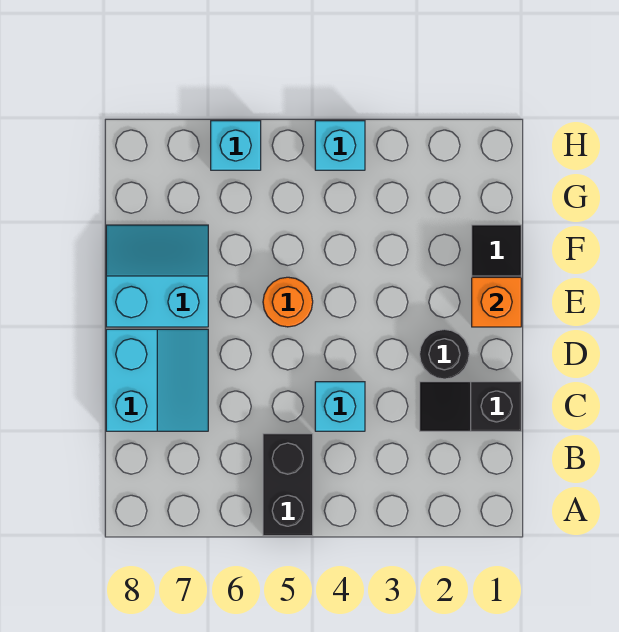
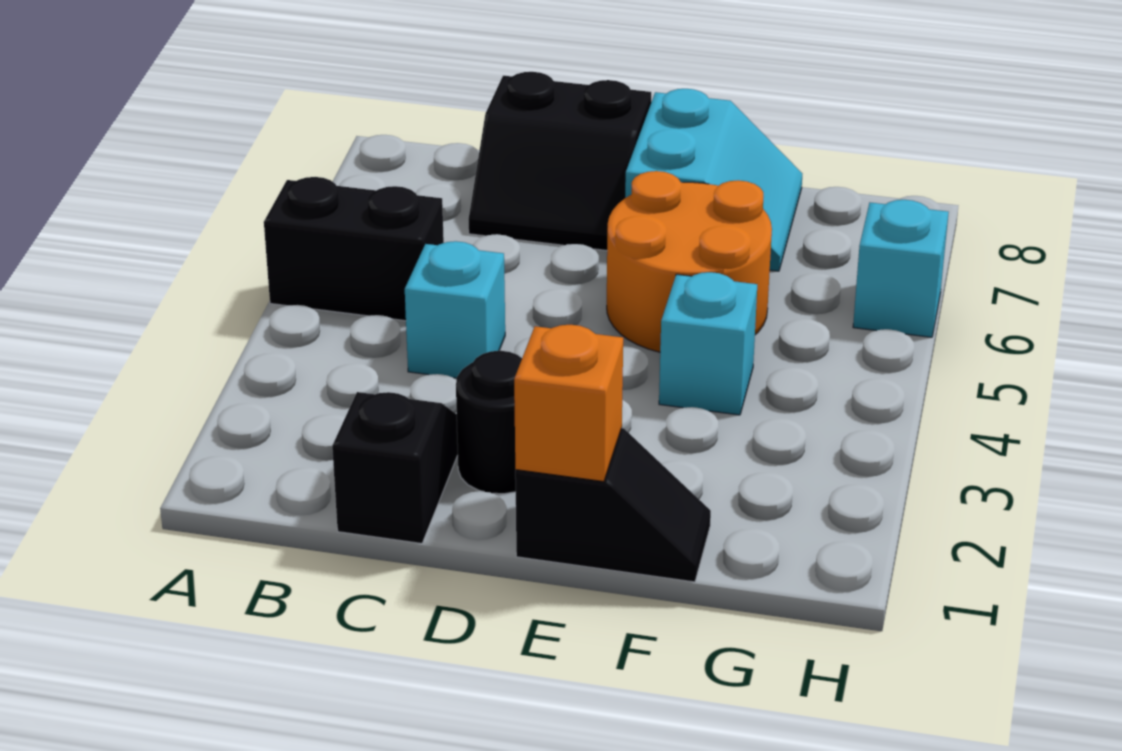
cyan slope C7:D8 level 1 top 8 -> black slope C7:D8 level 1 top 8
orange round brick E5 level 1 -> orange round brick E5:F6 level 1
cyan brick H4 level 1 -> cyan brick F4 level 1

